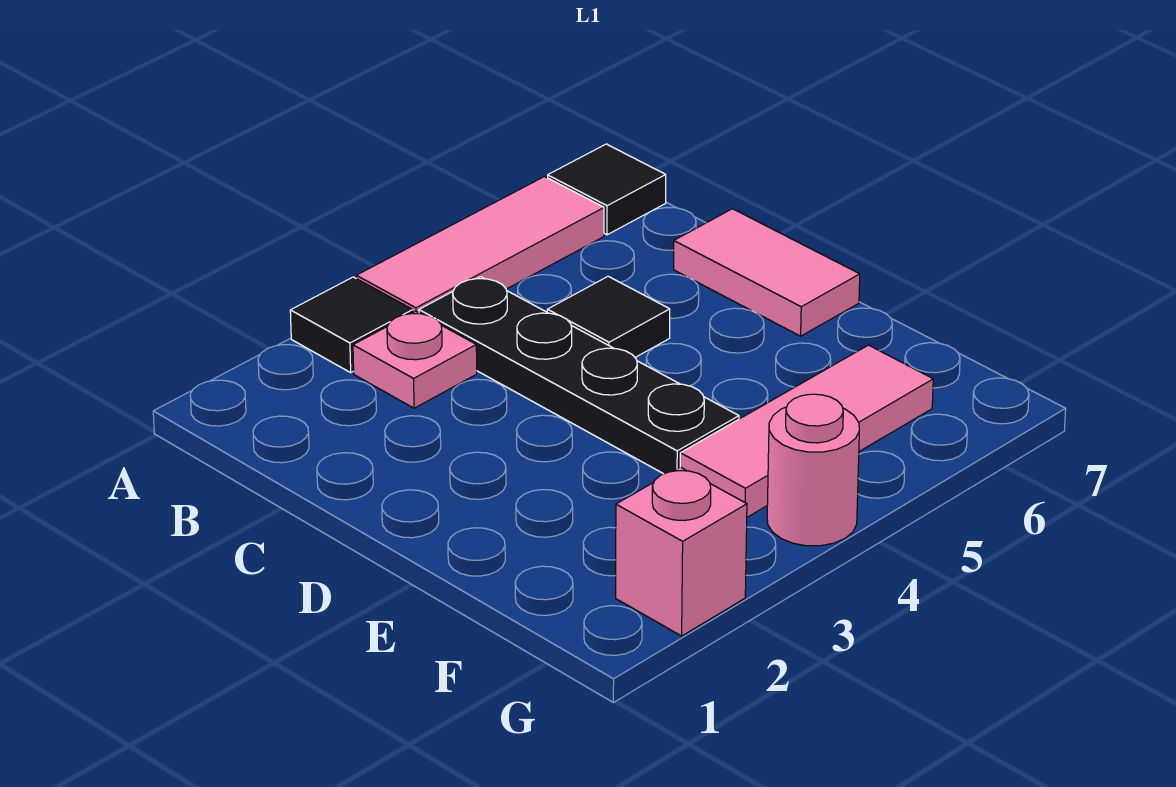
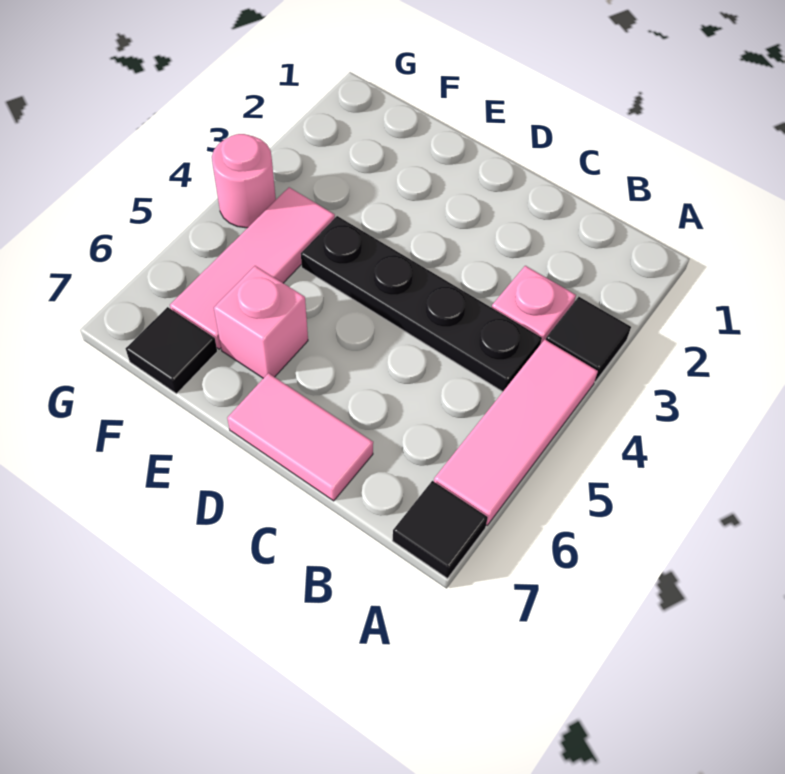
black tile C5 level 1 -> black tile F7 level 1
pink brick G2 level 1 -> pink brick E6 level 1

